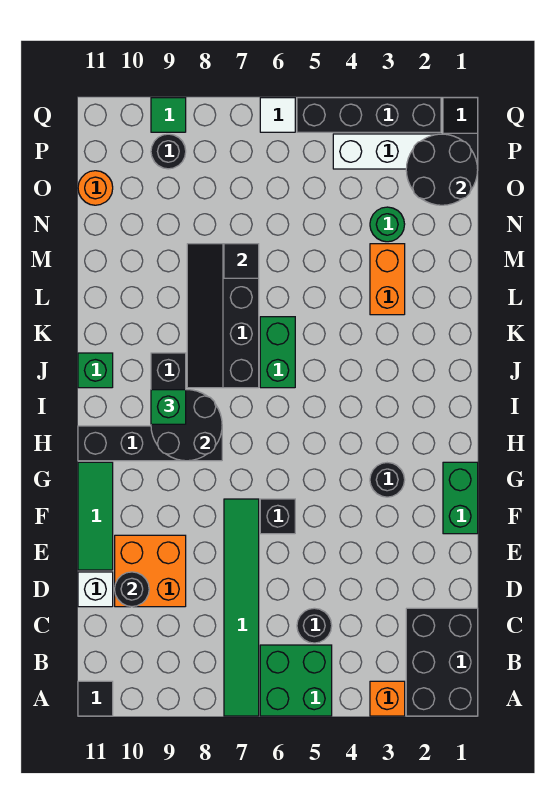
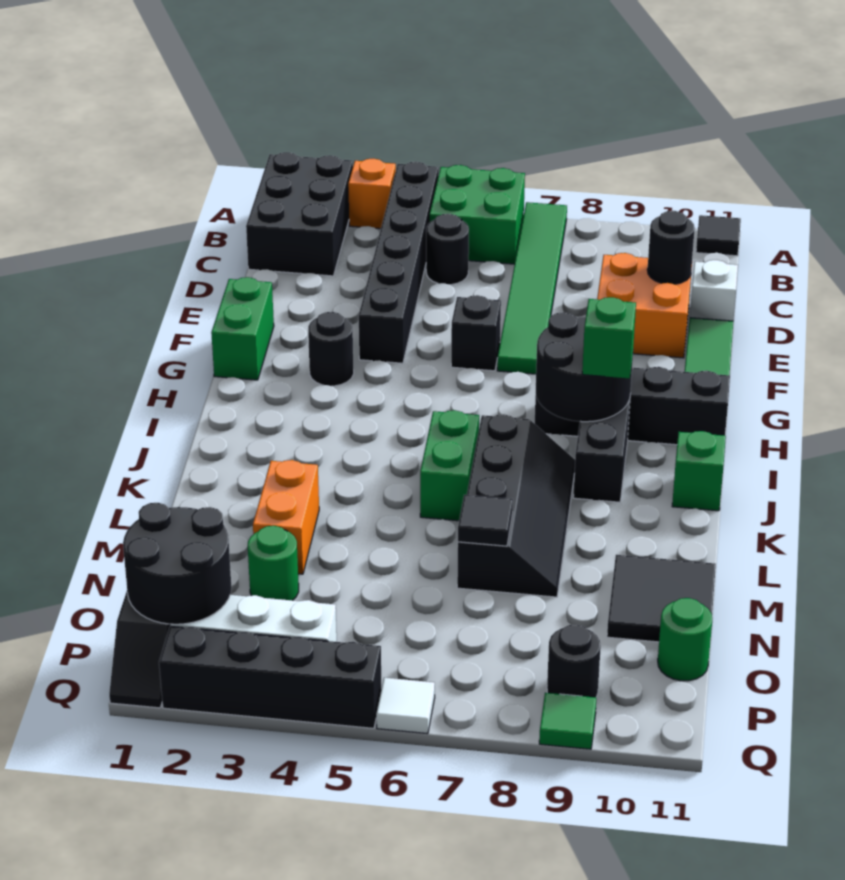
none -> black brick A4:F4 level 1
none -> black tile M10:N11 level 1
orange round brick O11 level 1 -> green round brick O11 level 1

